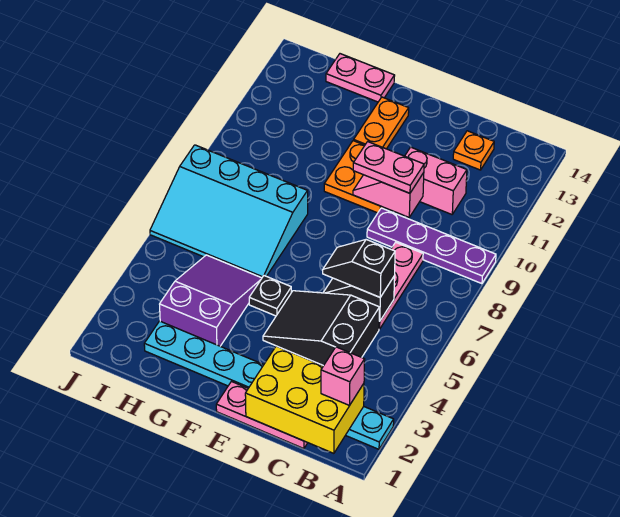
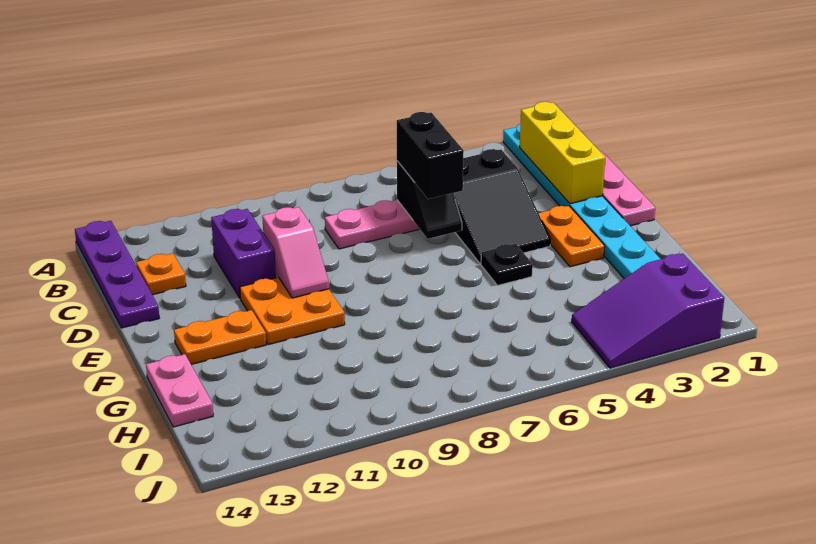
purple plate A9:D9 level 1 -> purple plate A14:D14 level 1
yellow brick B1:D2 level 2 -> yellow brick B2:D2 level 2
pink brick B2 level 3 -> none
black slope C6:D6 level 3 top C -> black brick C6:D6 level 3
pink brick C11:D11 level 1 -> purple brick C11:D11 level 1
pink plate D10:E10 level 3 -> none
none -> orange plate E3:F3 level 1
purple slope G3:H5 level 1 top 3 -> purple slope I2:J4 level 1 top 2
cyan slope G6:J8 level 1 top 8 -> none

